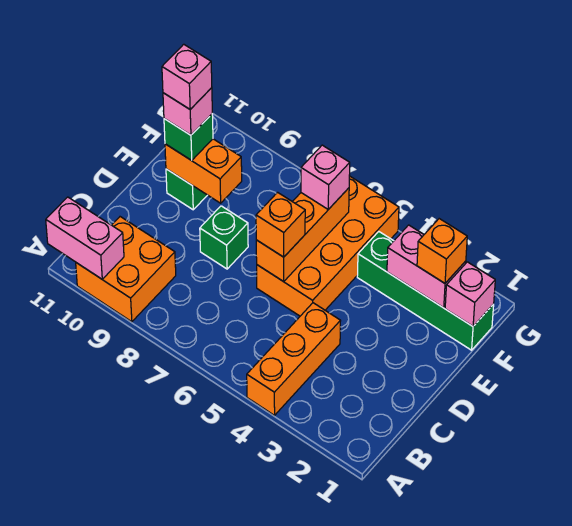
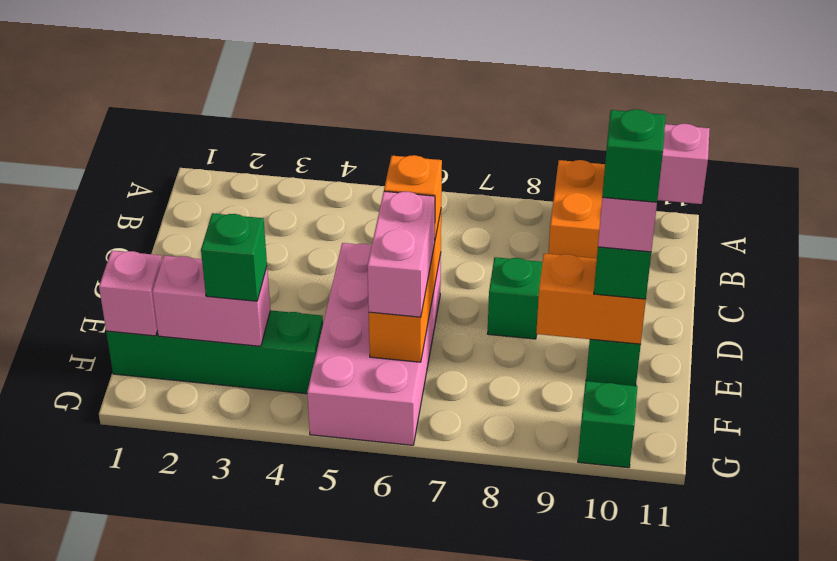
orange brick A4:C4 level 1 -> none
orange brick D5:G6 level 1 -> pink brick D5:G6 level 1
pink brick E10 level 5 -> green brick E10 level 5
orange brick F2 level 3 -> none
none -> green brick F3 level 3
pink brick F6 level 3 -> pink brick E6:F6 level 3
none -> green brick G10 level 1

